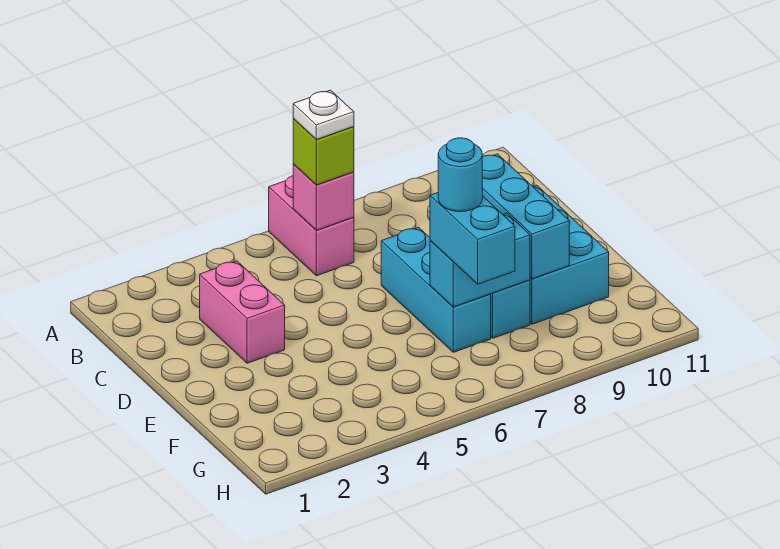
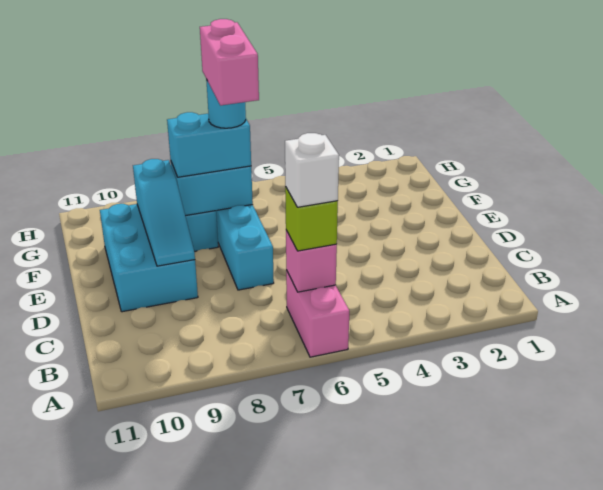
white plate B6 level 4 -> white brick B6 level 4
pink brick C3:D3 level 1 -> pink brick E7:F7 level 5
cyan brick D9:F9 level 2 -> cyan slope D9:F9 level 2 top F
cyan brick F7:G7 level 3 -> cyan brick F7:F8 level 3

